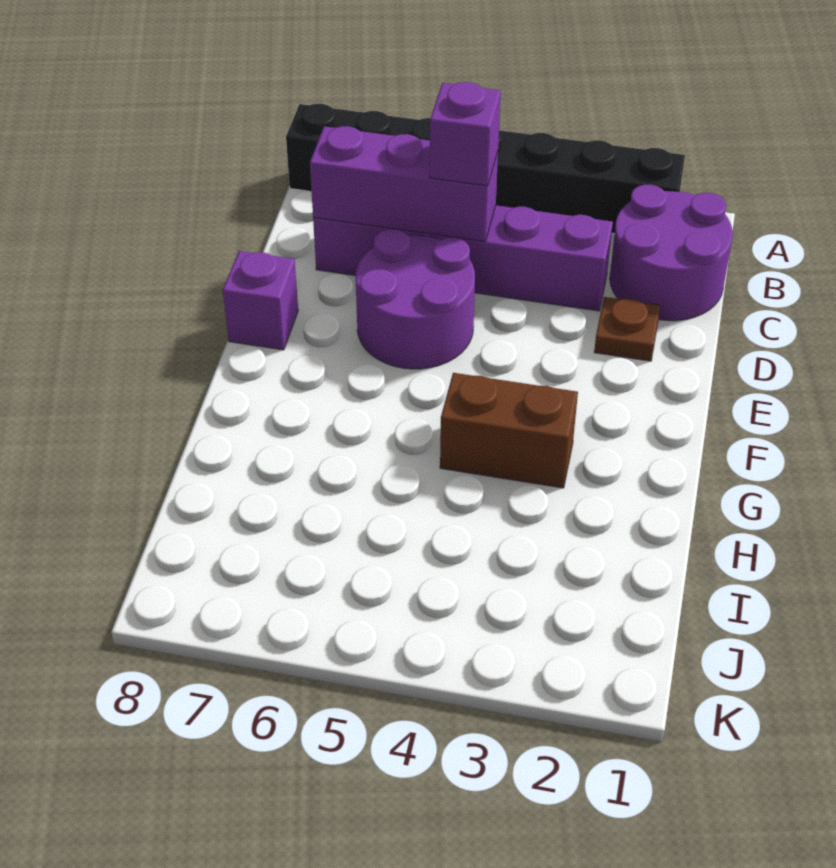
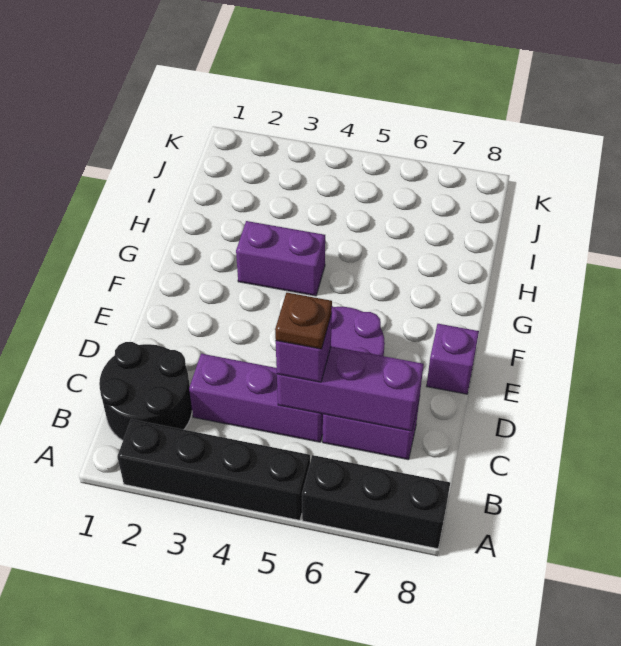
purple round brick B1:C2 level 1 -> black round brick B1:C2 level 1
brown plate D2 level 1 -> brown plate C5 level 4
brown brick G3:G4 level 1 -> purple brick G3:G4 level 1

